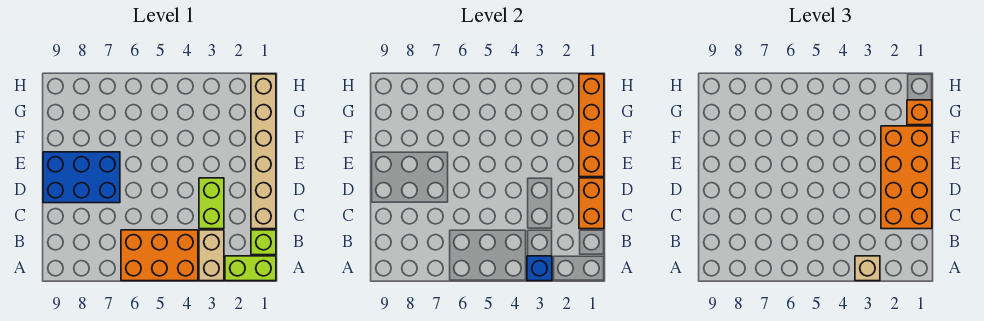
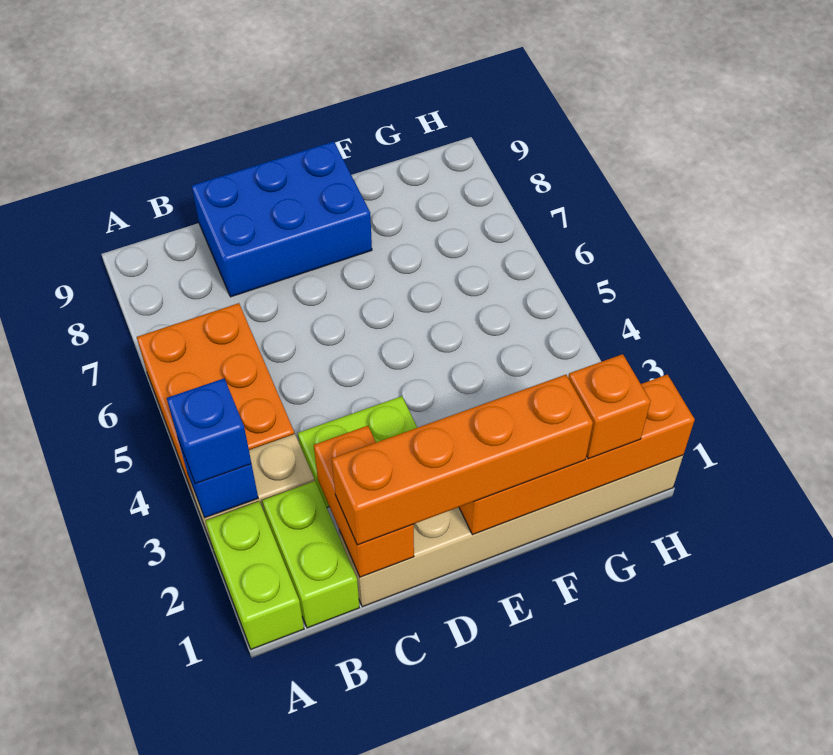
tan brick A3 level 3 -> blue brick A3 level 3
lime brick B1 level 1 -> lime brick B1:B2 level 1
orange brick C1:D1 level 2 -> orange brick C1:C2 level 2
orange brick C1:F2 level 3 -> orange brick C1:F1 level 3
blue brick D7:E9 level 1 -> blue brick C8:E9 level 1

